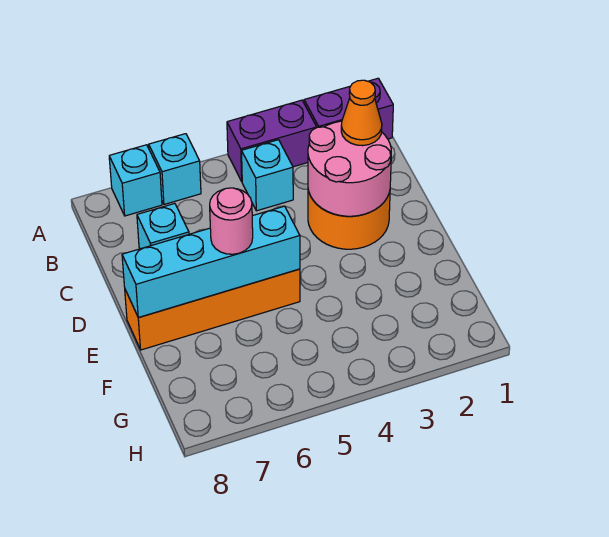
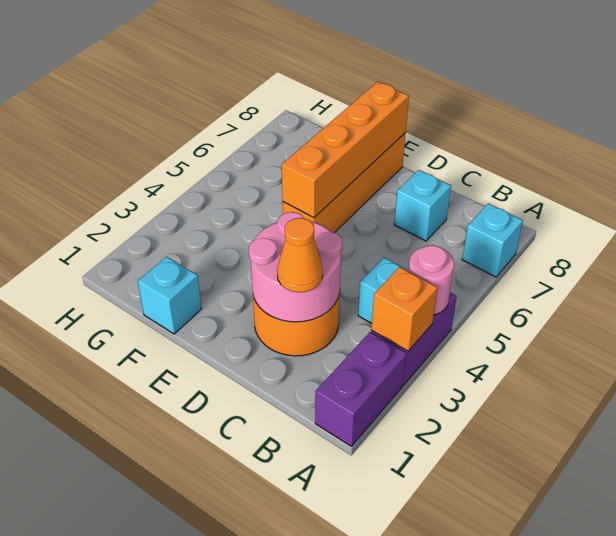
none -> orange brick A3 level 2
cyan brick A6 level 1 -> cyan brick F1 level 1
cyan brick E5:E8 level 2 -> orange brick E5:E8 level 2
pink round brick E6 level 3 -> pink round brick A4 level 2

